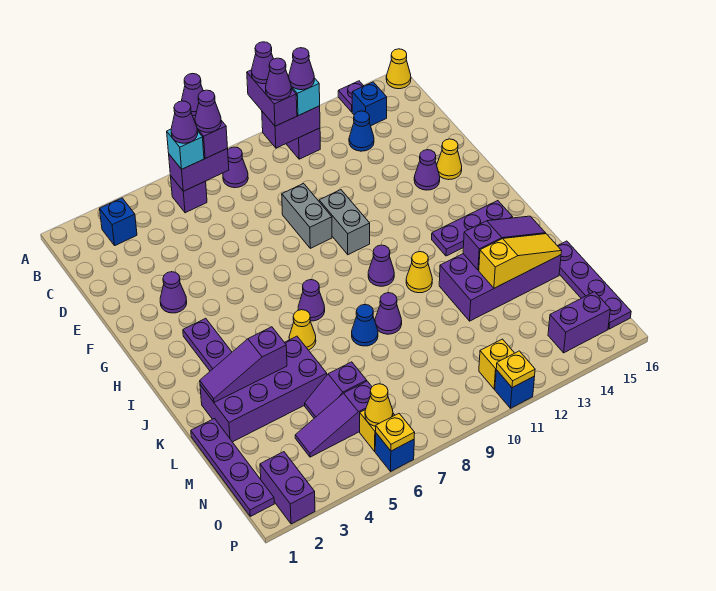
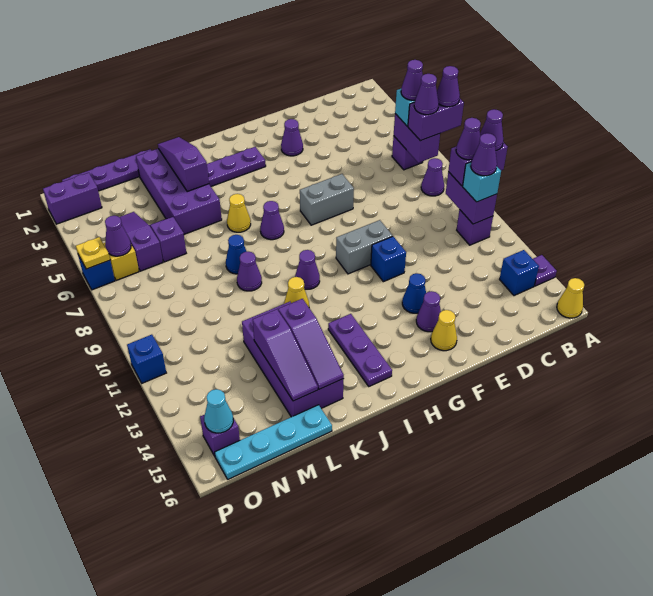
blue brick B3 level 1 -> blue brick F11 level 1
blue cone C13 level 1 -> blue cone F13 level 1
grey brick E9:F9 level 1 -> grey brick F7:G7 level 1
yellow slope L13:L15 level 2 top 13 -> purple slope L13:L15 level 2 top 13
purple plate L16:O16 level 1 -> cyan plate L16:O16 level 1
yellow cone O6 level 2 -> purple cone O6 level 2
yellow brick O11 level 1 -> none
purple brick O14:O15 level 1 -> purple brick O15 level 1
none -> cyan cone O15 level 2
yellow plate P11 level 2 -> none

